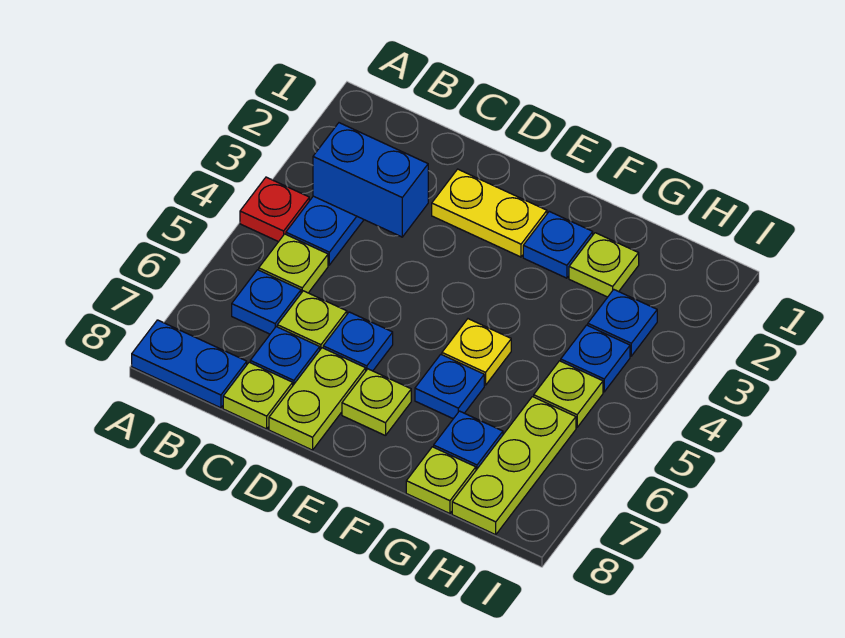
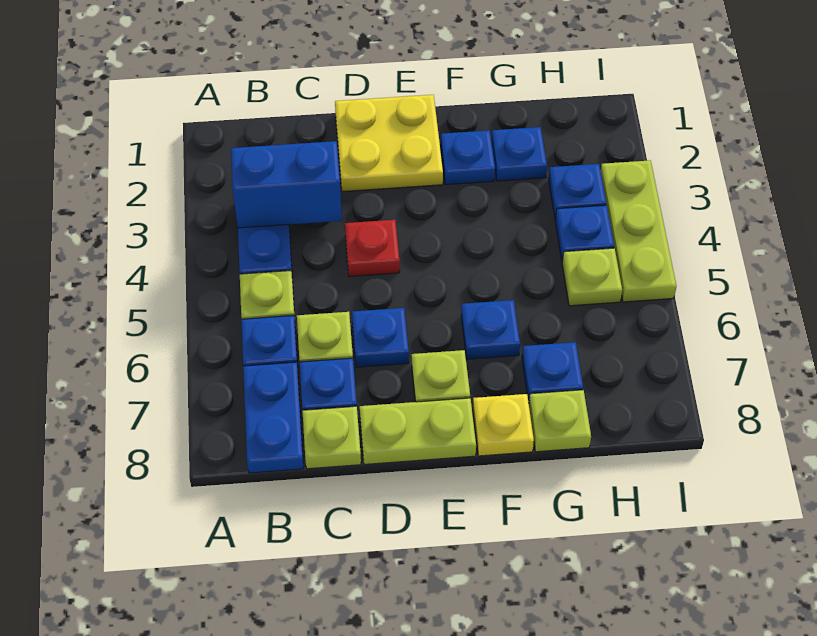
red plate A4 level 1 -> red plate D4 level 1
blue plate A8:B8 level 1 -> blue plate B7:B8 level 1
yellow plate D2:E2 level 1 -> yellow plate D1:E2 level 1
lime plate D7:D8 level 1 -> lime plate D8:E8 level 1
yellow plate F5 level 1 -> yellow plate F8 level 1
lime plate G2 level 1 -> blue plate G2 level 1
lime plate H6:H8 level 1 -> lime plate I3:I5 level 1

